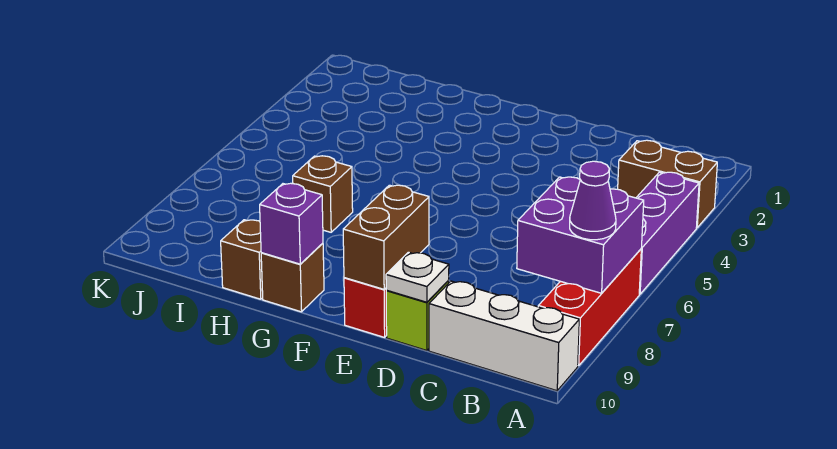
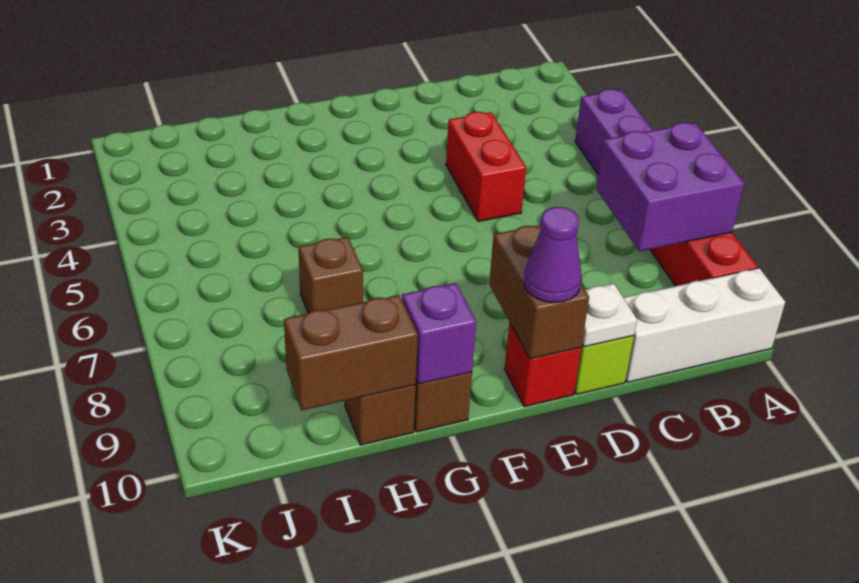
brown brick A3:B3 level 1 -> brown brick H10:I10 level 2
purple cone A8 level 3 -> purple cone E10 level 3
none -> red brick D4:D5 level 1

